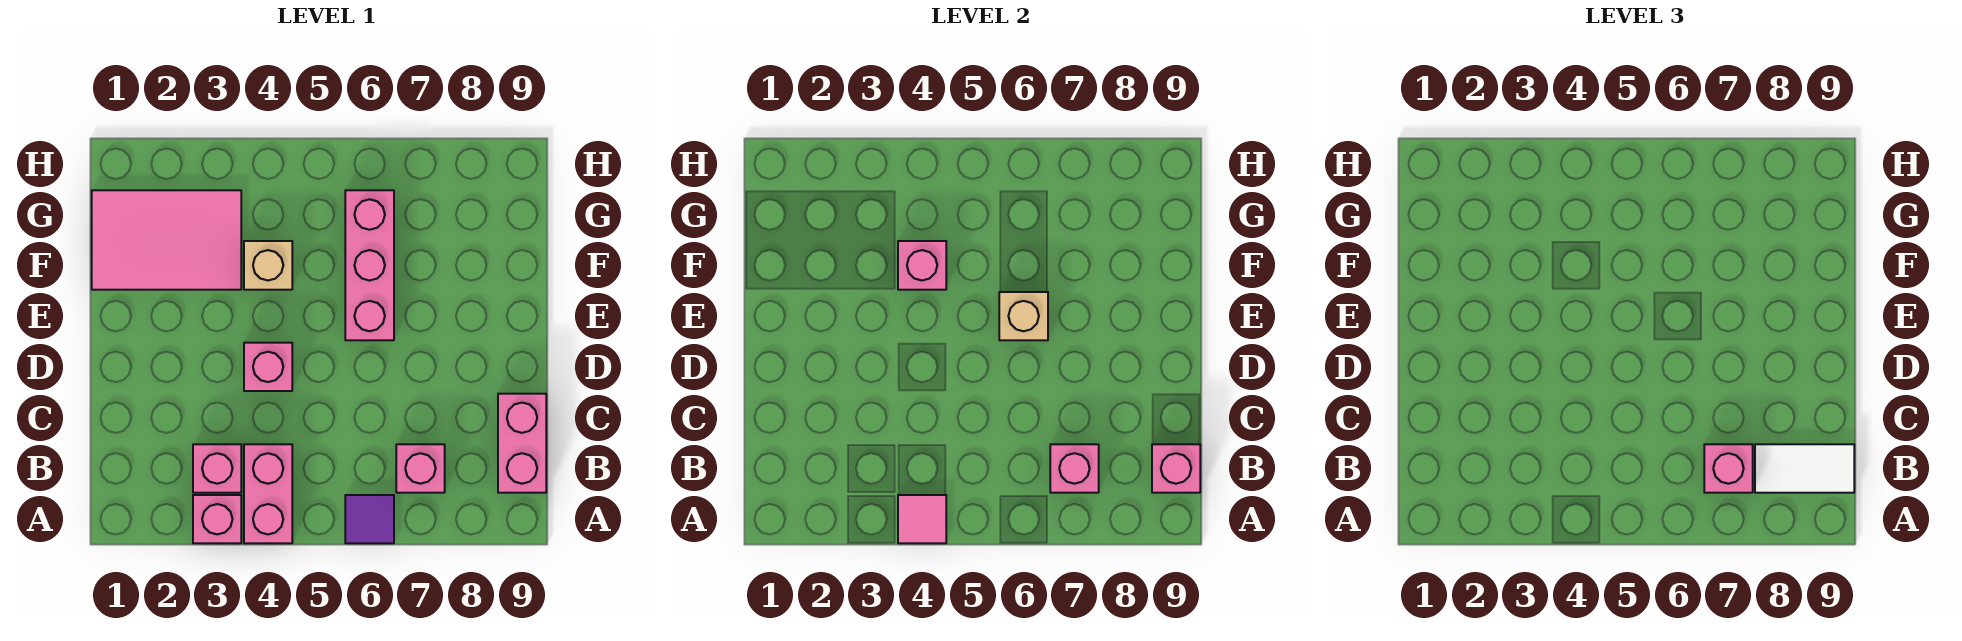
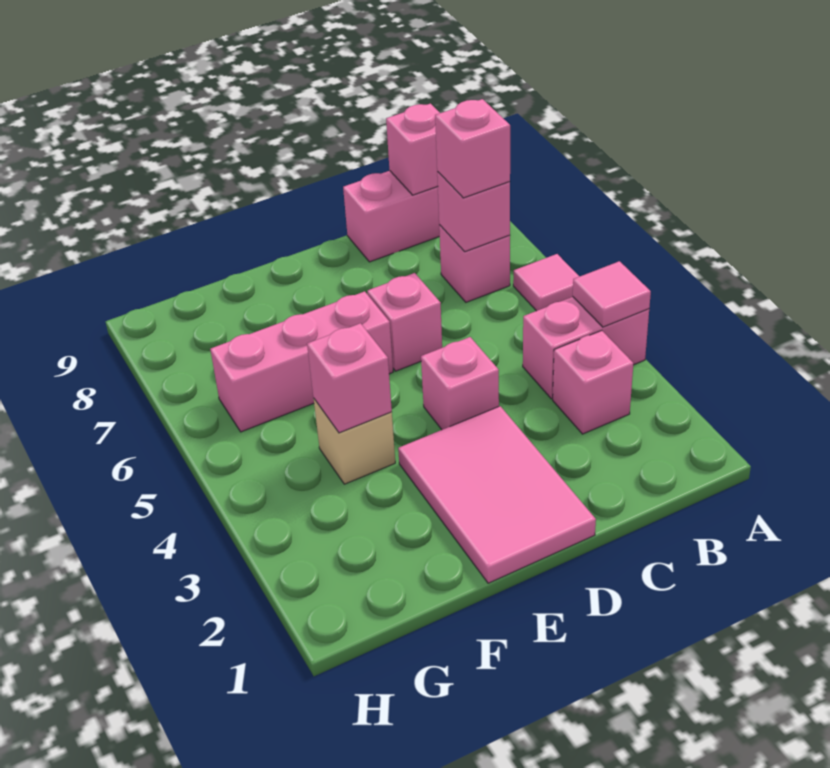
pink brick A3 level 1 -> pink brick D6 level 1
purple tile A6 level 1 -> pink tile A6 level 1
white tile B8:B9 level 3 -> none
tan brick E6 level 2 -> none
pink tile F1:G3 level 1 -> pink tile D1:E3 level 1

